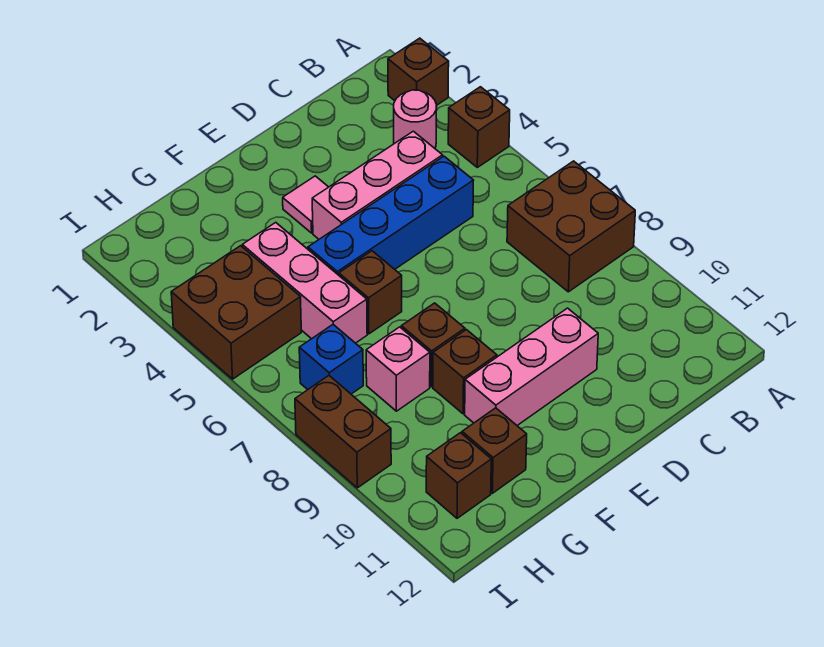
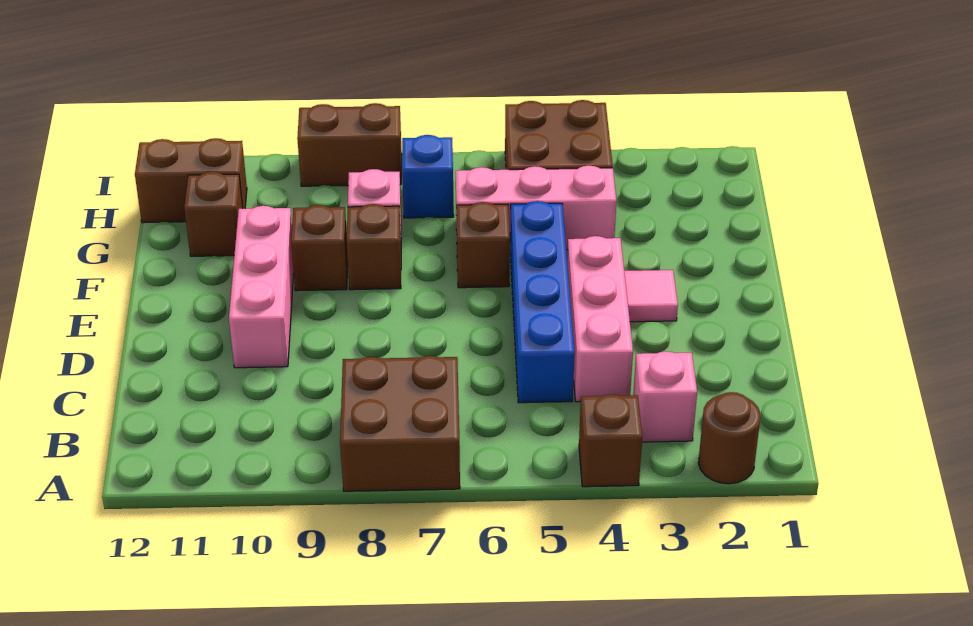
brown brick A2 level 1 -> brown round brick A2 level 1
pink round brick B3 level 1 -> pink brick B3 level 1
brown brick H11 level 1 -> brown brick H11:H12 level 1

